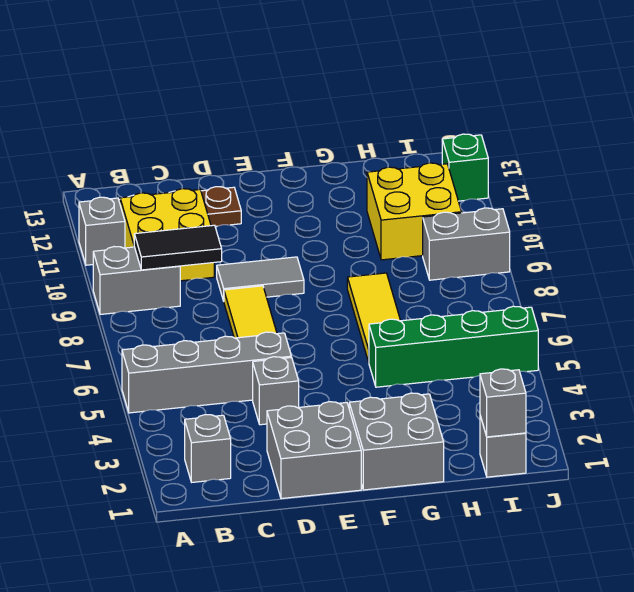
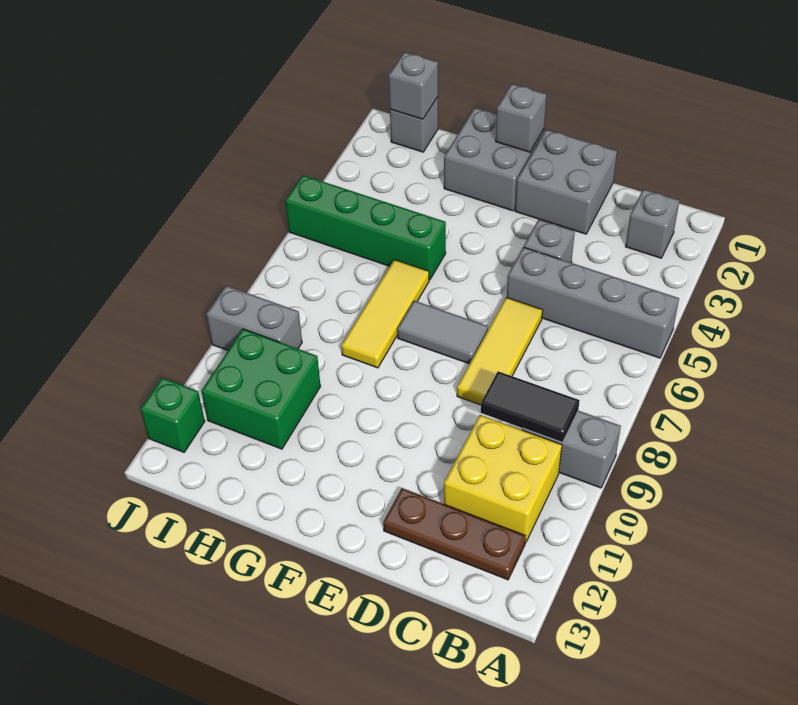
grey brick A11 level 1 -> grey brick F1 level 2
grey tile D9:E9 level 1 -> grey tile E7:F7 level 1
yellow brick H10:I11 level 1 -> green brick H10:I11 level 1

